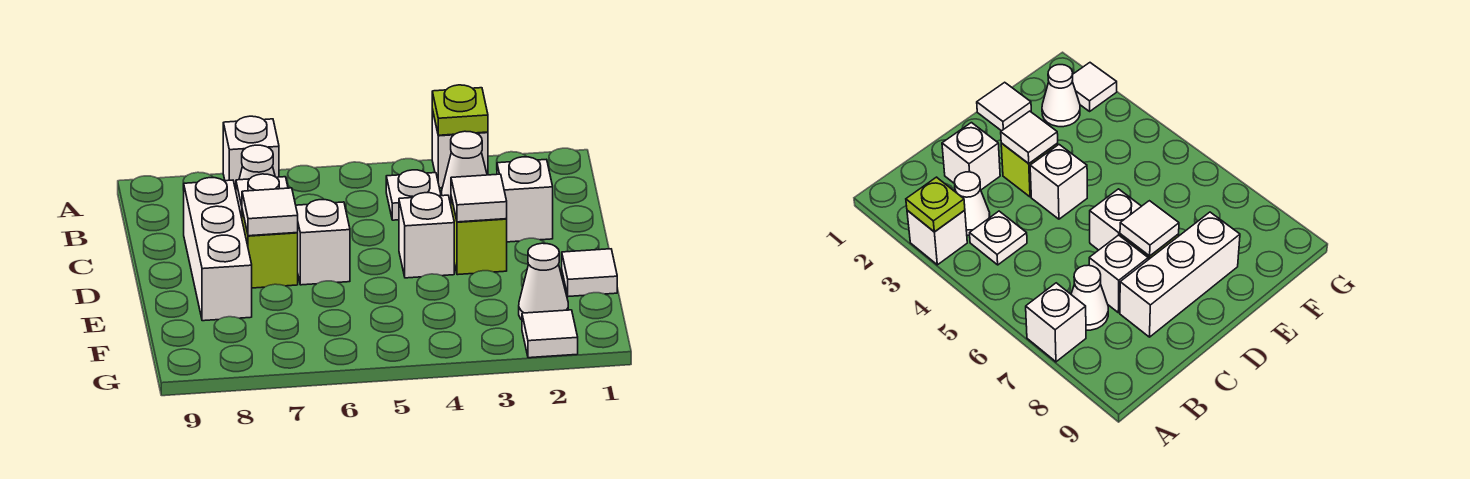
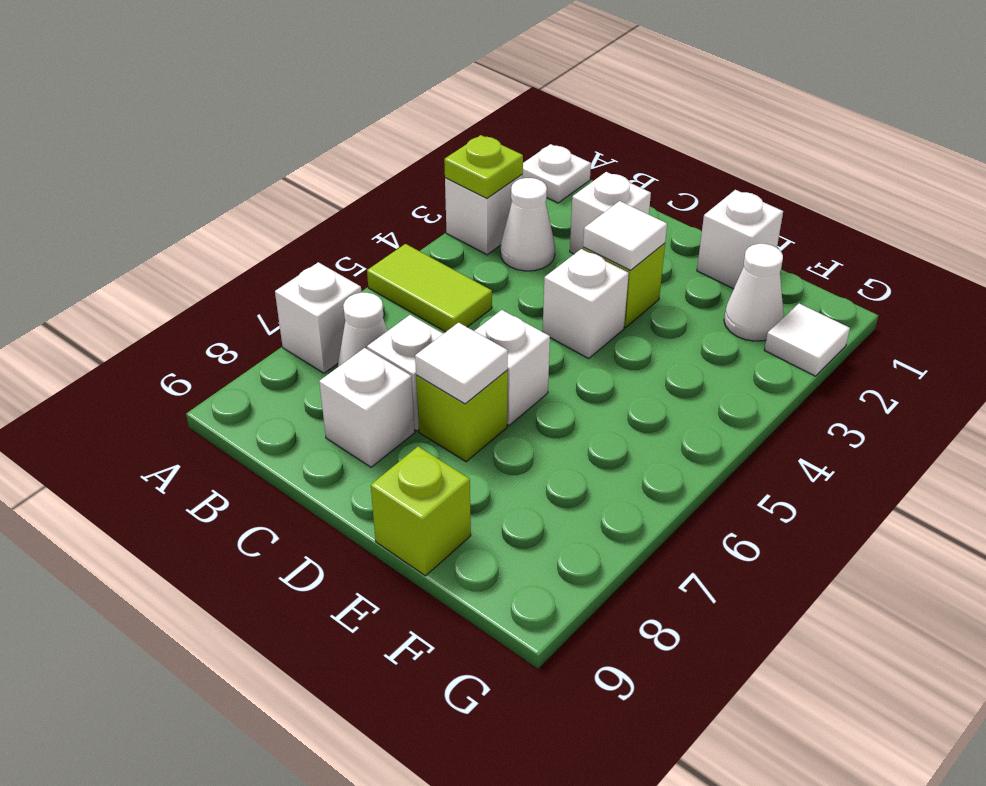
none -> lime tile A5:B5 level 1
white plate B4 level 1 -> white plate A1 level 1
white brick C8:E8 level 1 -> white brick C8 level 1
white tile E1 level 1 -> white brick E1 level 1
none -> lime brick E9 level 1

